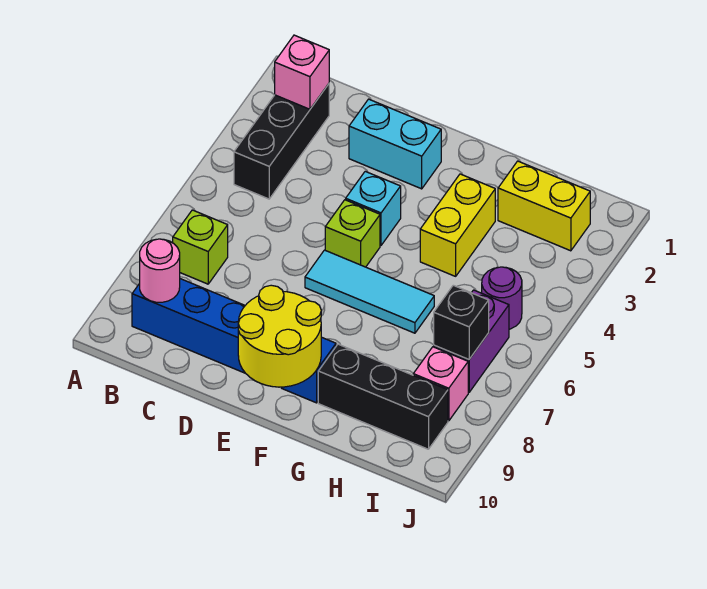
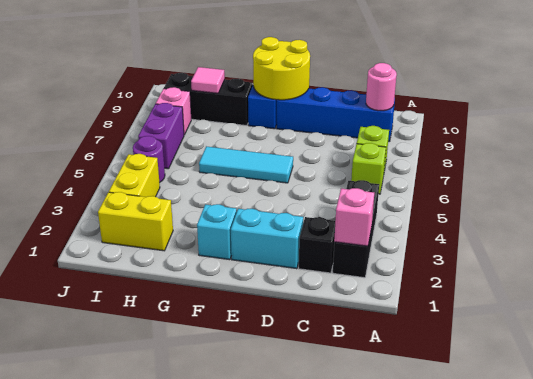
cyan brick E4 level 1 -> cyan brick F2 level 1
lime brick E5 level 1 -> lime brick B6 level 1
yellow brick G3:G4 level 1 -> yellow brick I3:I4 level 1
none -> pink tile H9 level 2
black brick I7 level 2 -> black brick C2 level 1

